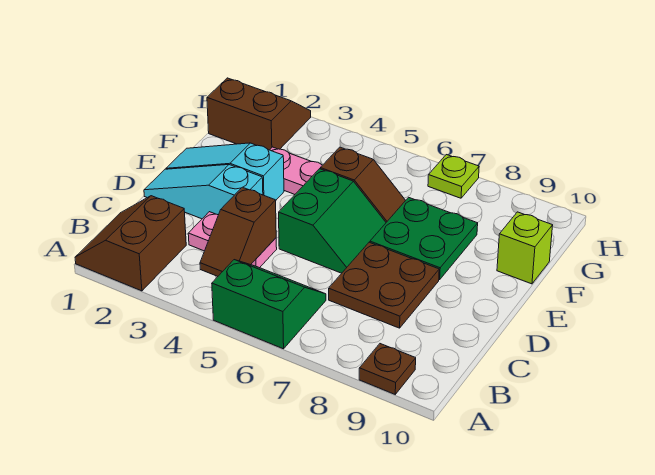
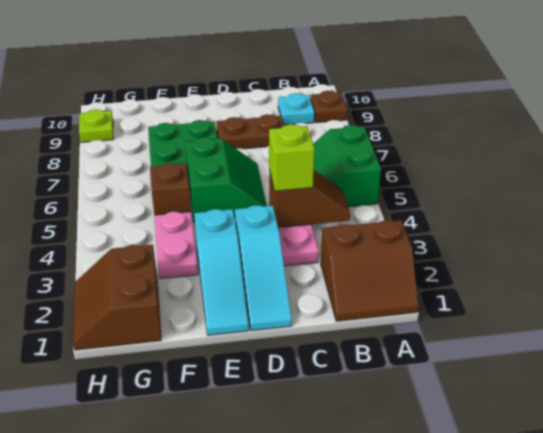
none -> cyan plate B9 level 1
brown plate C7:D8 level 1 -> brown plate C8:D8 level 1
green slope D5:E6 level 1 top 5 -> green slope D5:E6 level 1 top E
lime brick F10 level 1 -> lime brick C4 level 3
lime plate H7 level 1 -> lime plate H9 level 1

